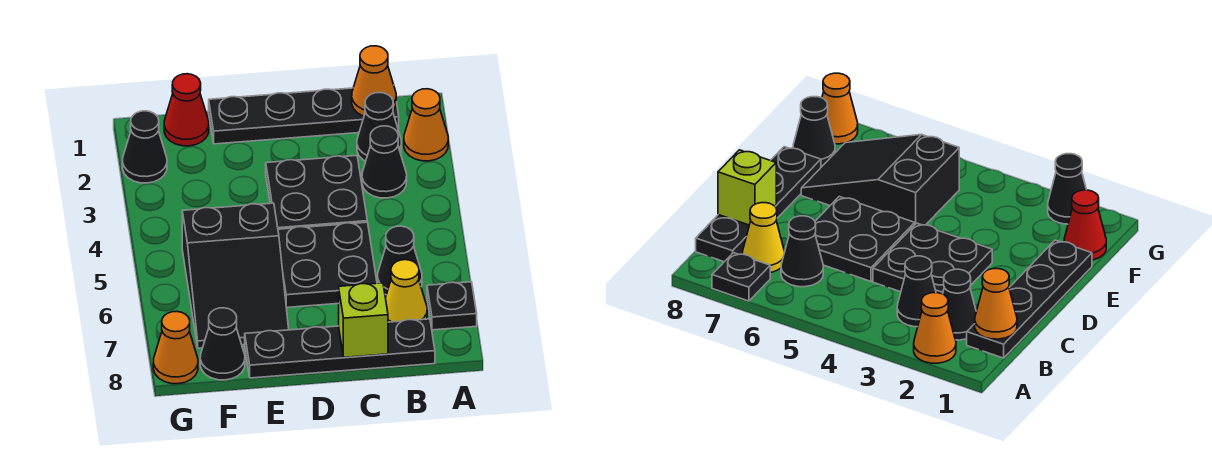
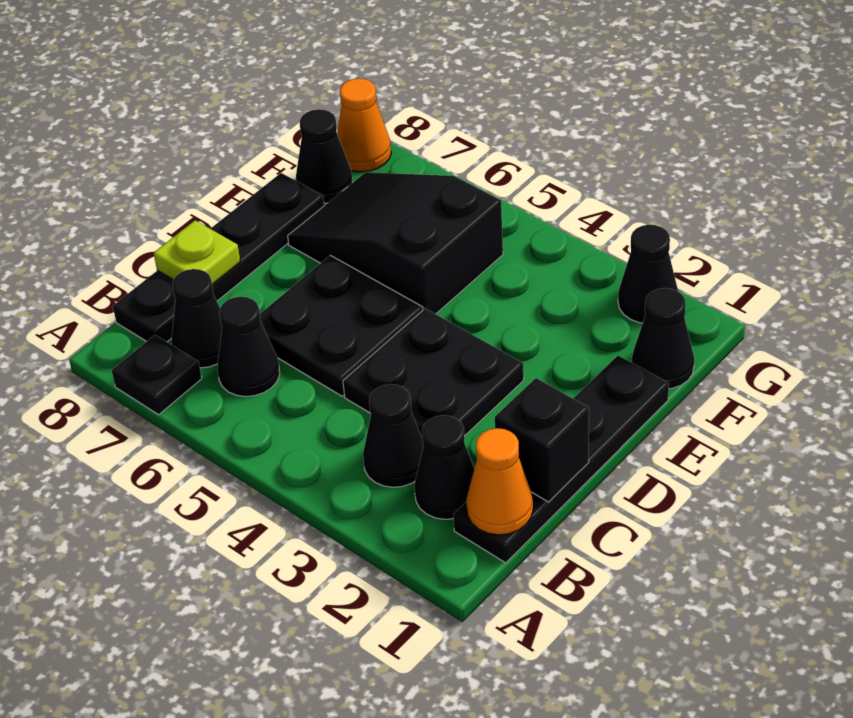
orange cone A2 level 1 -> none
yellow cone B7 level 1 -> black cone B7 level 1
none -> black brick C1 level 2
lime brick C8 level 2 -> lime plate C8 level 2
red cone F1 level 1 -> black cone F1 level 1

